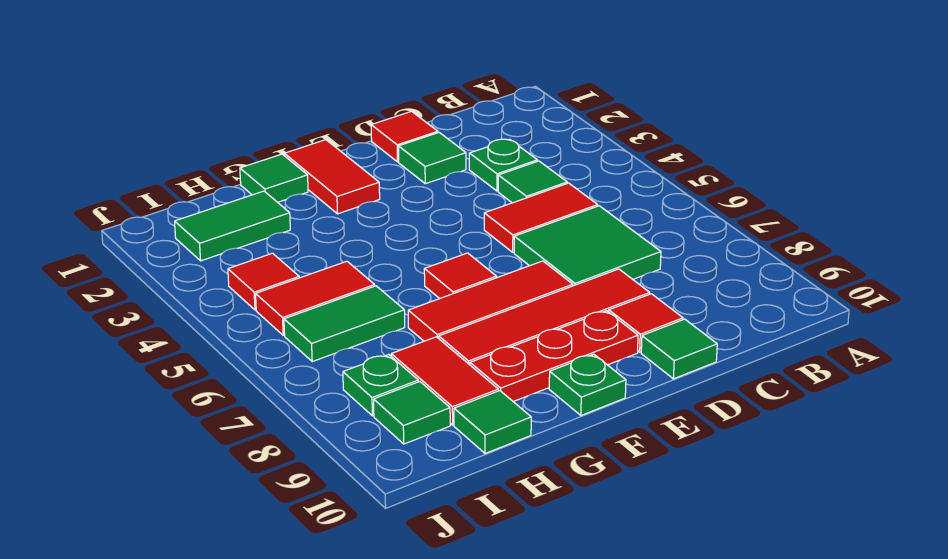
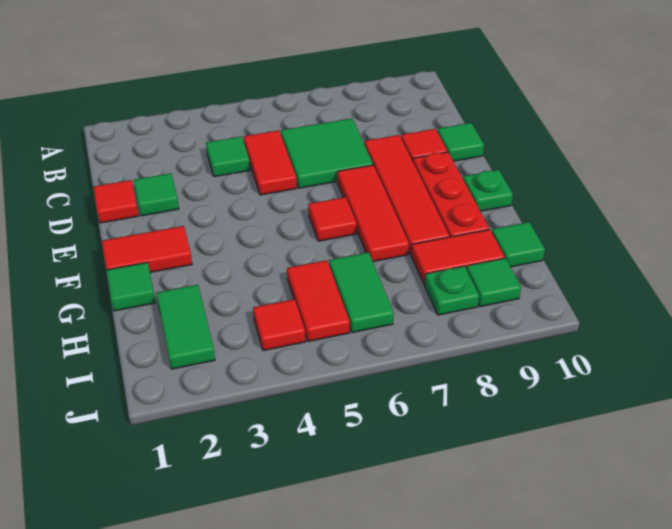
green plate C3 level 1 -> none

